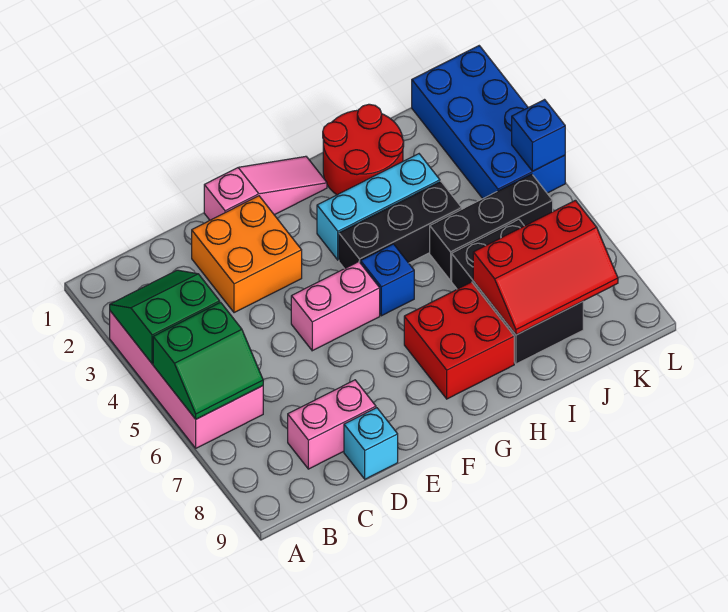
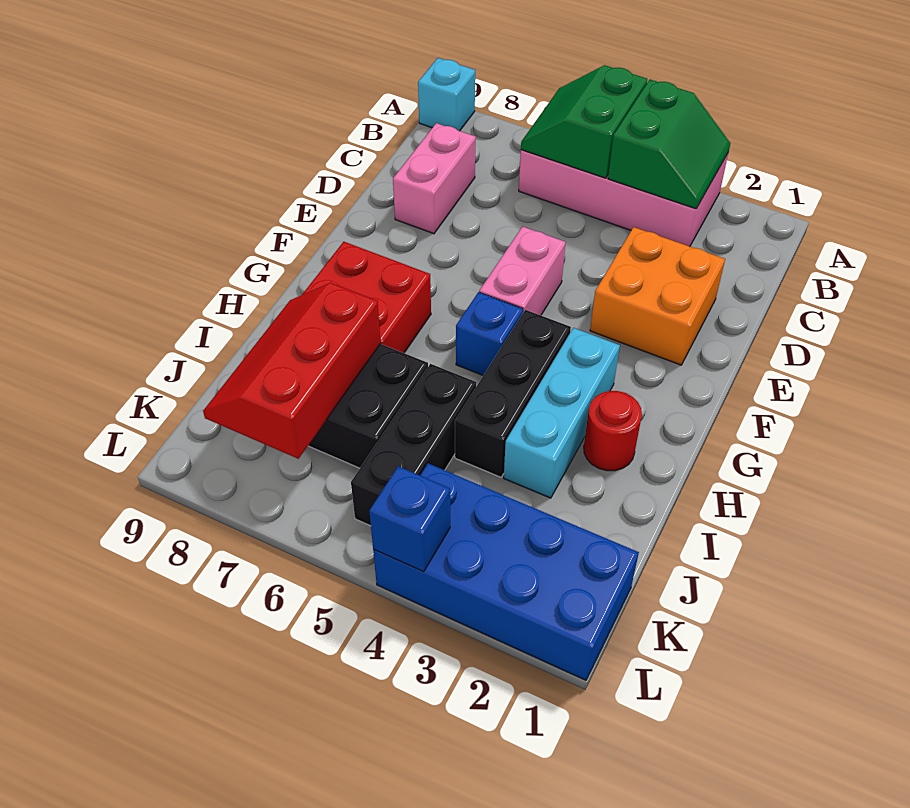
cyan brick D9 level 1 -> cyan brick A9 level 1
pink slope E1:G1 level 1 top E -> none
red round brick H1:I2 level 1 -> red round brick H2 level 1

